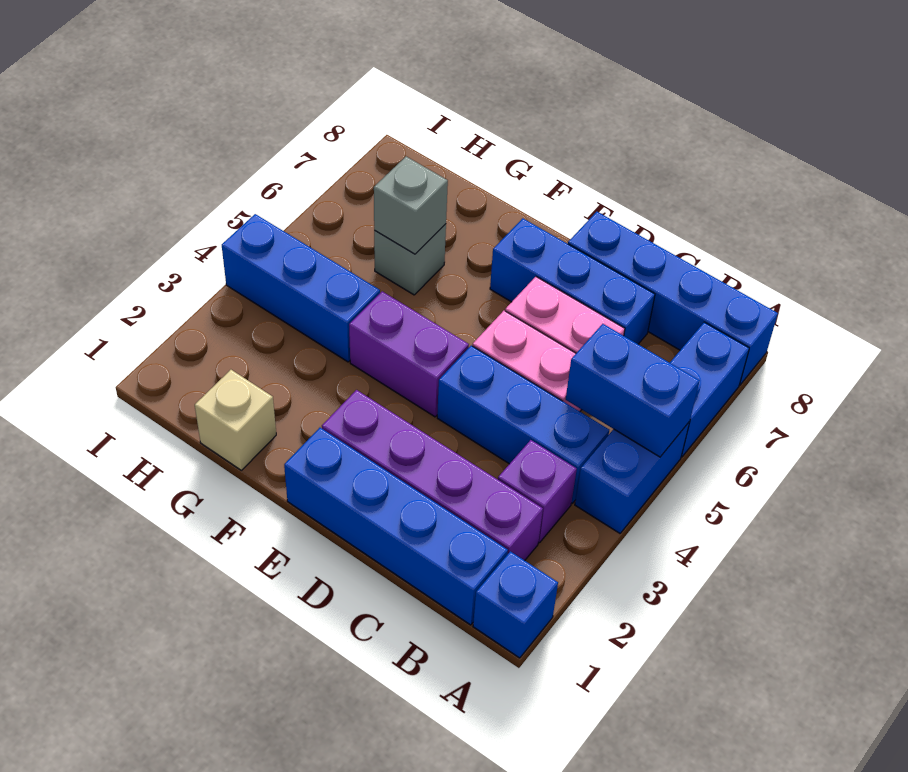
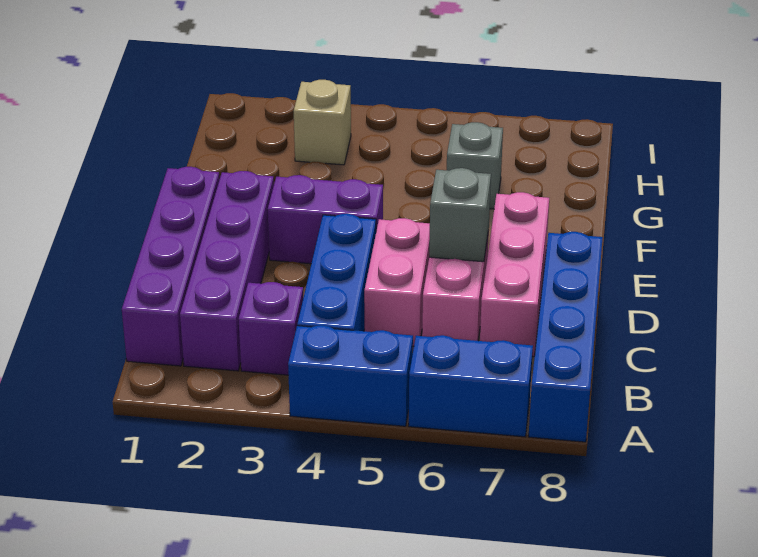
blue brick A1 level 1 -> none
blue brick A5:B5 level 2 -> none
blue brick B1:E1 level 1 -> purple brick B1:E1 level 1
blue brick C7:E7 level 1 -> pink brick C7:E7 level 1
purple brick E4:F4 level 1 -> purple brick E3:E4 level 1
tan brick G1 level 1 -> tan brick H3 level 1
blue brick G4:I4 level 1 -> none
grey brick G6 level 2 -> grey brick D6 level 2

